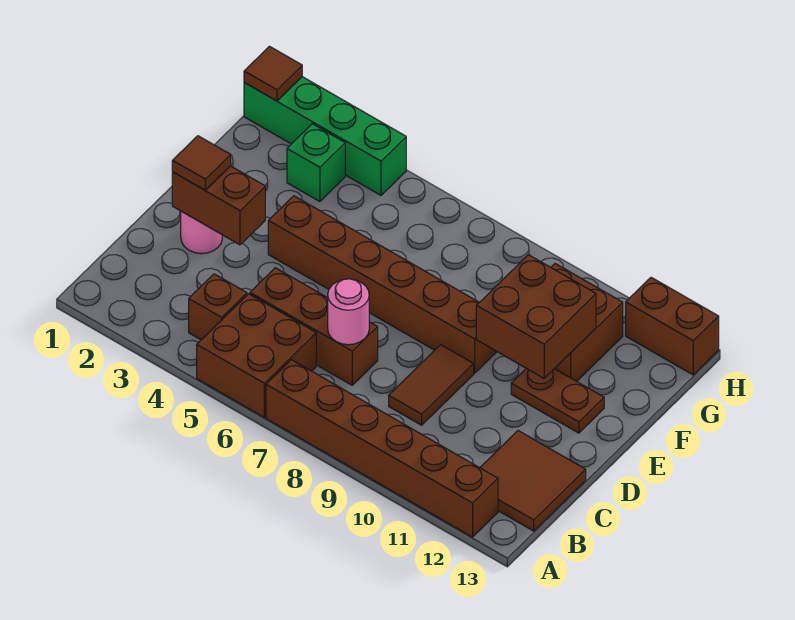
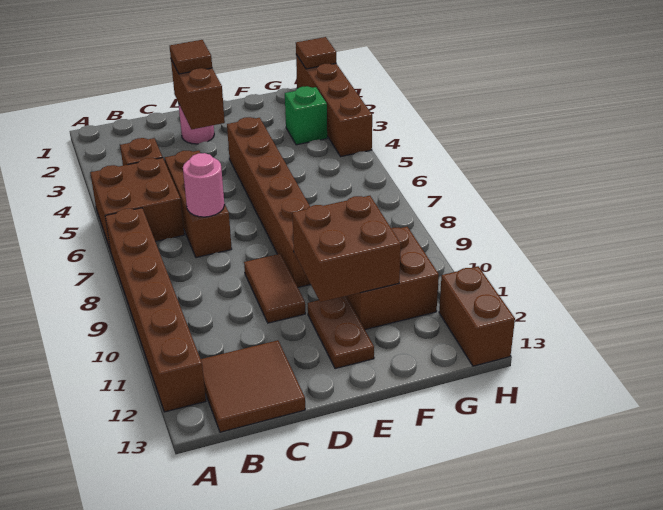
brown tile C9:D9 level 1 -> brown tile D9:D10 level 1
green brick H1:H4 level 1 -> brown brick H1:H4 level 1

